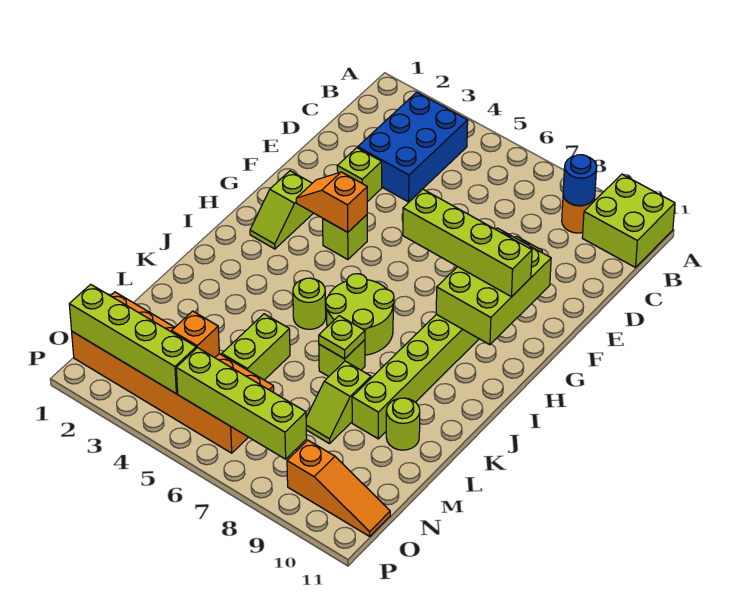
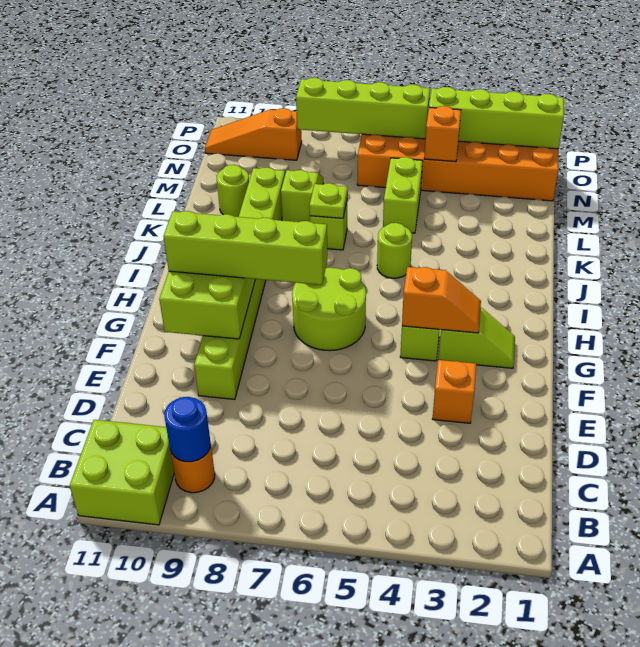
blue brick B3:D4 level 1 -> none
lime brick E3 level 1 -> orange brick E3 level 1
lime slope G2:H2 level 1 top G -> lime slope G2:G3 level 1 top 3
lime round brick I6:J7 level 1 -> lime round brick G6:H7 level 1

